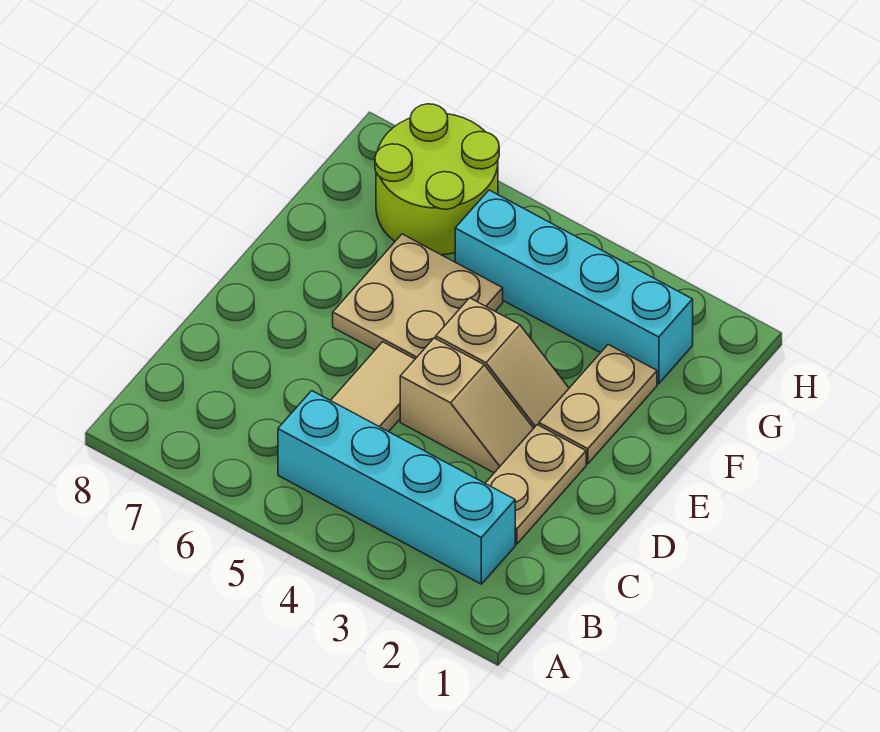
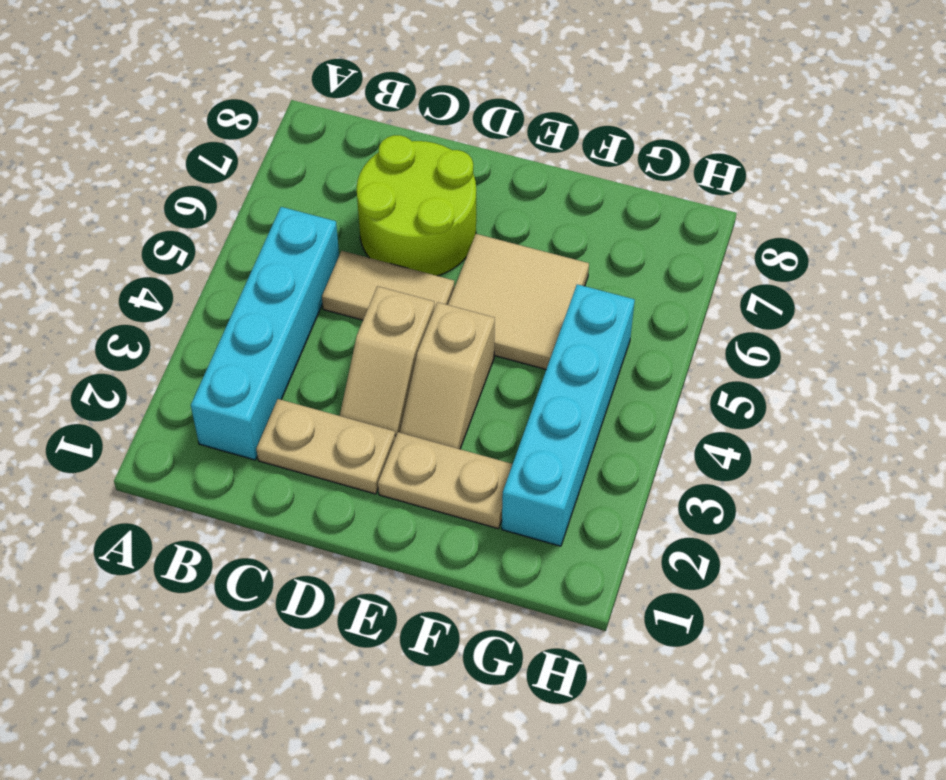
tan plate E5:F6 level 1 -> tan tile E5:F6 level 1
lime round brick G6:H7 level 1 -> lime round brick C6:D7 level 1

